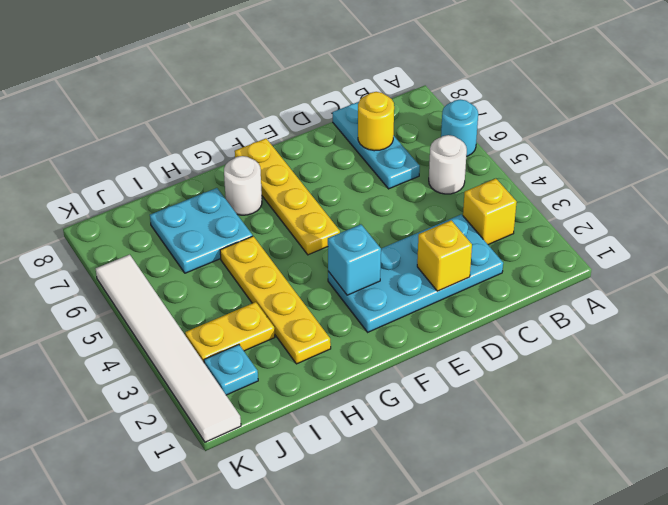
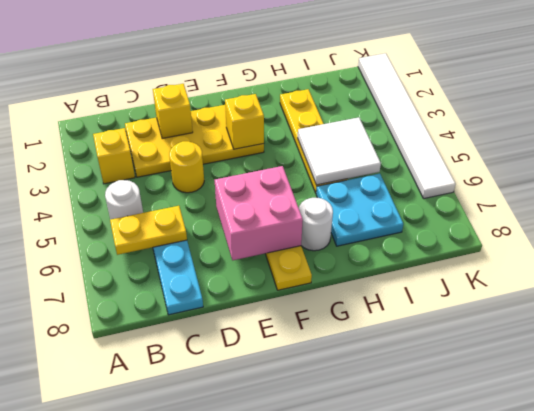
cyan round brick A6 level 1 -> none
cyan plate C2:F3 level 1 -> yellow plate C2:F3 level 1
yellow round brick C7 level 2 -> yellow round brick D4 level 1
none -> pink brick E6:F7 level 2
cyan brick F3 level 2 -> yellow brick F3 level 2
none -> white tile H4:I5 level 2
yellow plate I3:J3 level 1 -> yellow plate B6:C6 level 2
cyan plate J2 level 1 -> none

